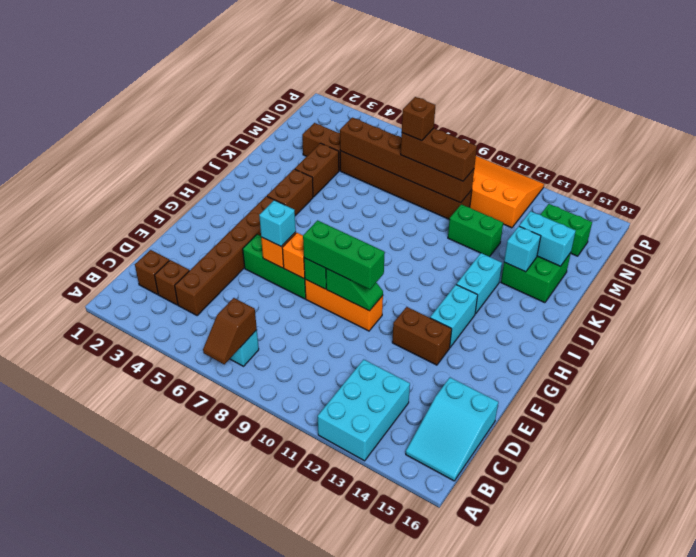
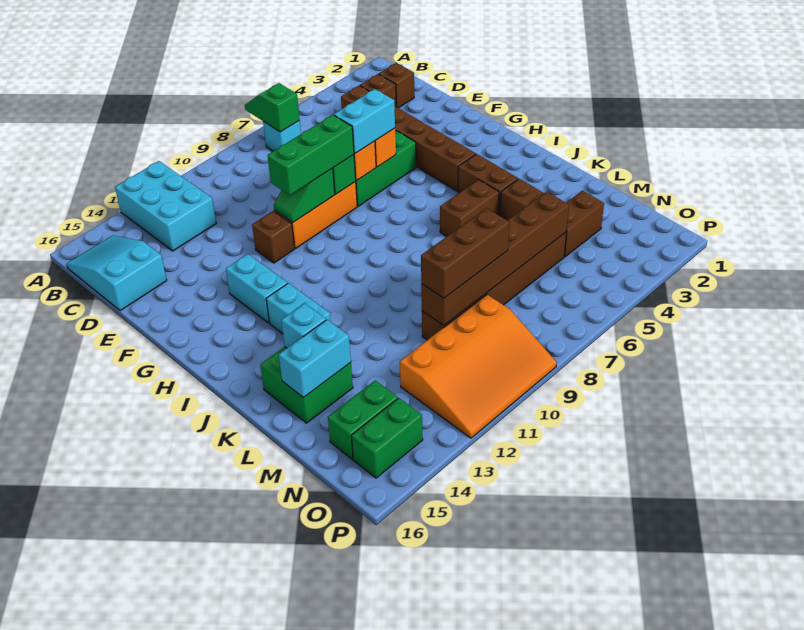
brown slope A7:B7 level 2 top B -> green slope A7:B7 level 2 top B
cyan brick F6 level 3 -> cyan brick F6:F7 level 3
brown brick F12:F13 level 1 -> brown brick J5:J6 level 1
green brick L11:L12 level 1 -> green brick O14:O15 level 1
brown brick M8 level 4 -> brown brick F11 level 1

